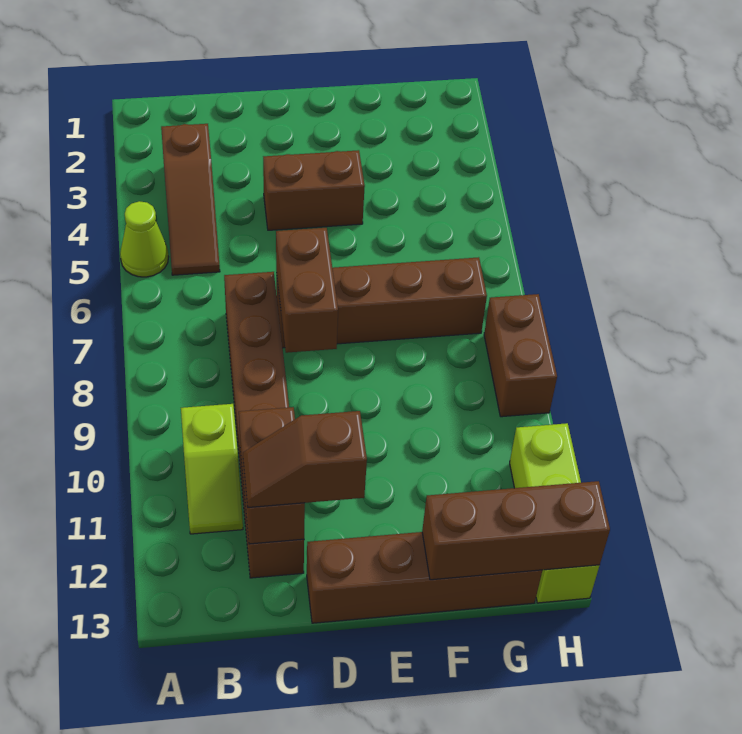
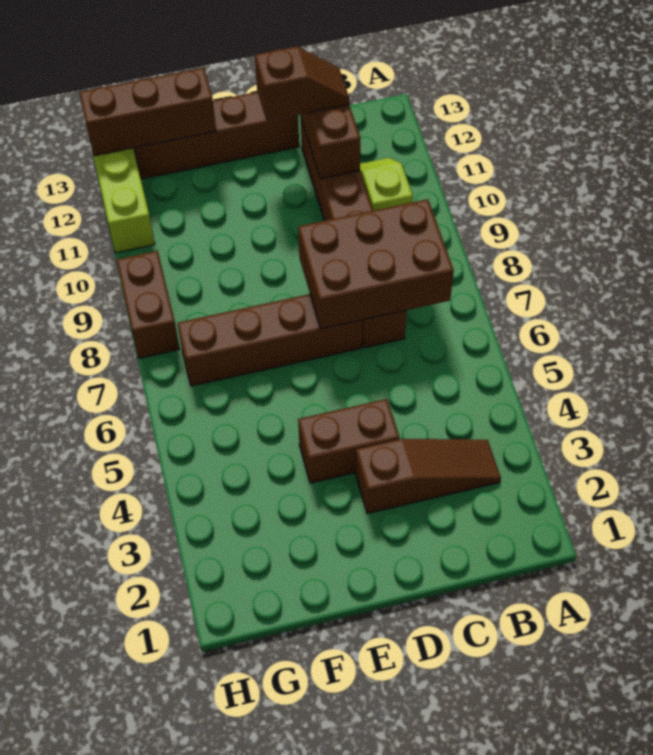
lime cone A5 level 1 -> none
brown slope B3:B5 level 1 top 3 -> brown slope B3:D3 level 1 top D
brown brick D7:D8 level 2 -> brown brick B7:D8 level 2

